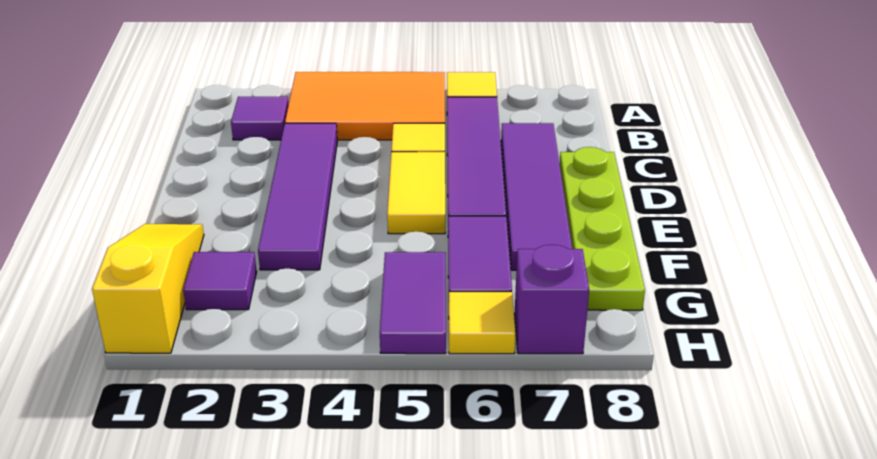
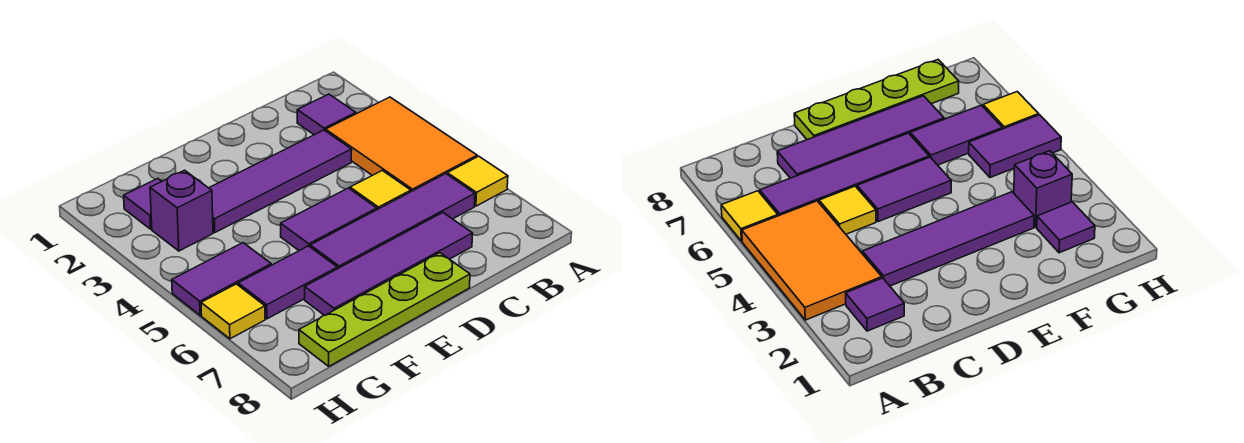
yellow tile D5:E5 level 1 -> purple tile D5:E5 level 1
yellow slope F1:H1 level 1 top H -> none
purple brick H7 level 1 -> purple brick G3 level 1

